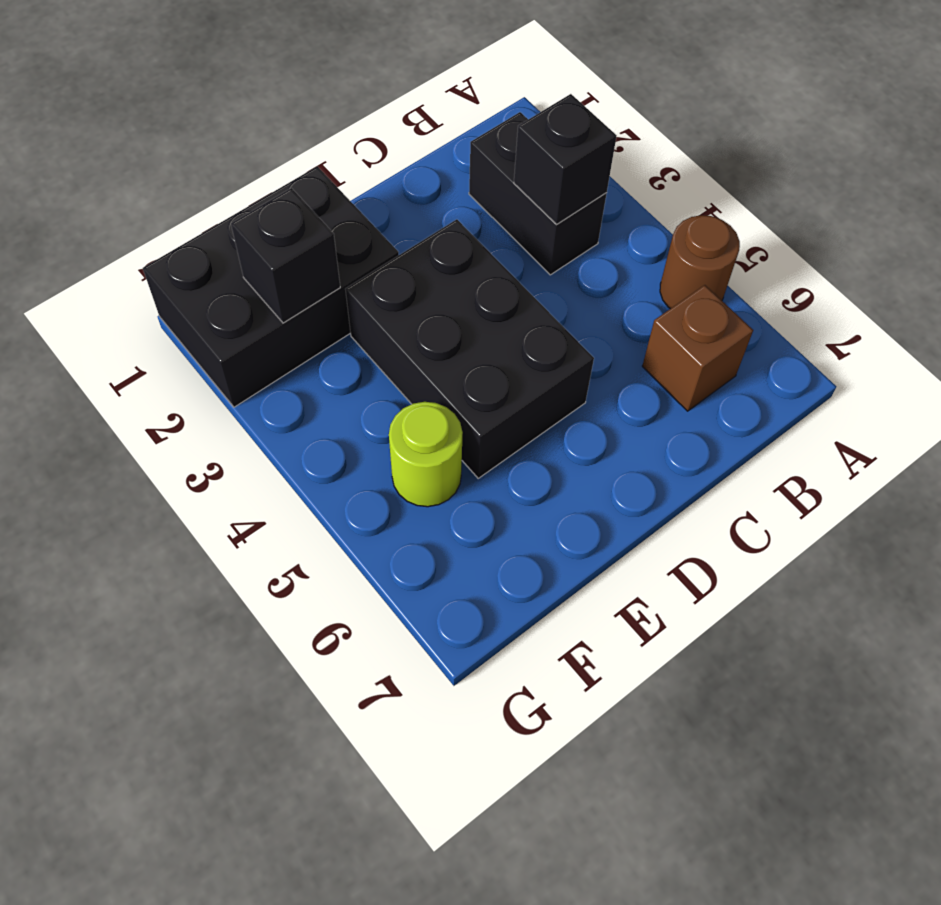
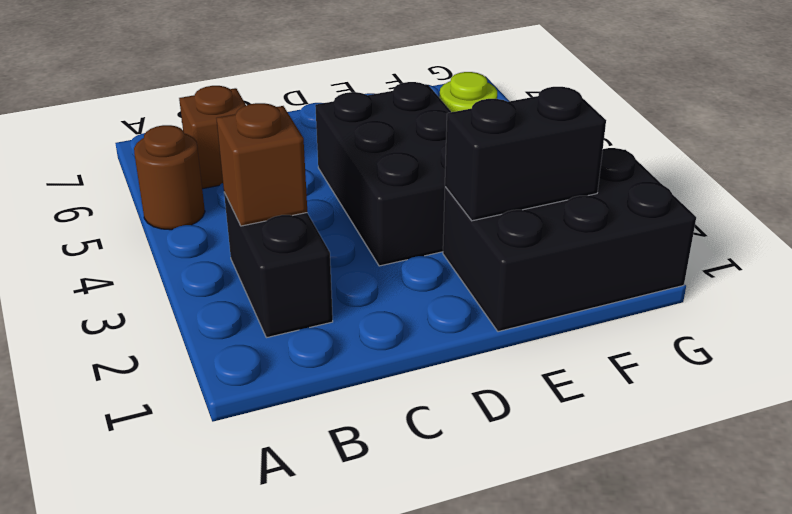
black brick B3 level 2 -> brown brick B3 level 2
black brick F2 level 2 -> black brick E2:F2 level 2

